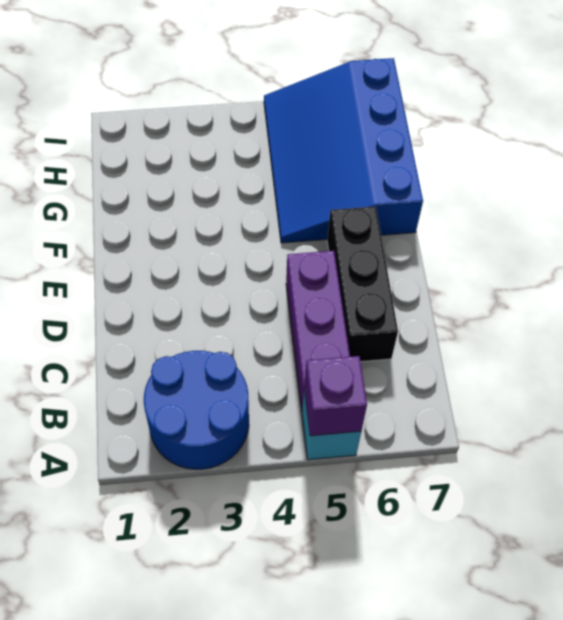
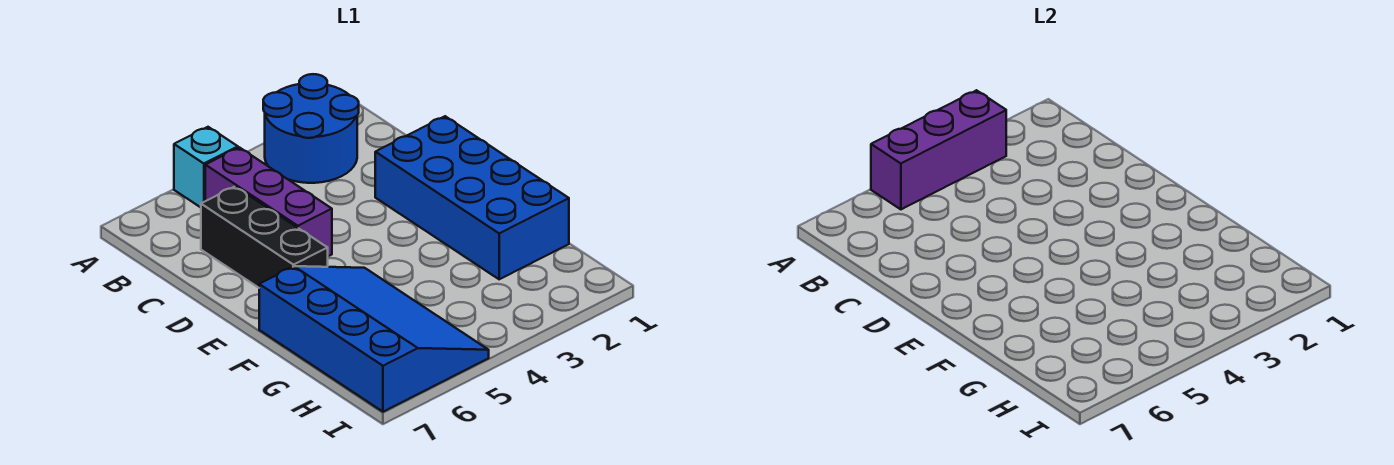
purple brick A5 level 2 -> purple brick A3:A5 level 2
none -> blue brick D1:G2 level 1

